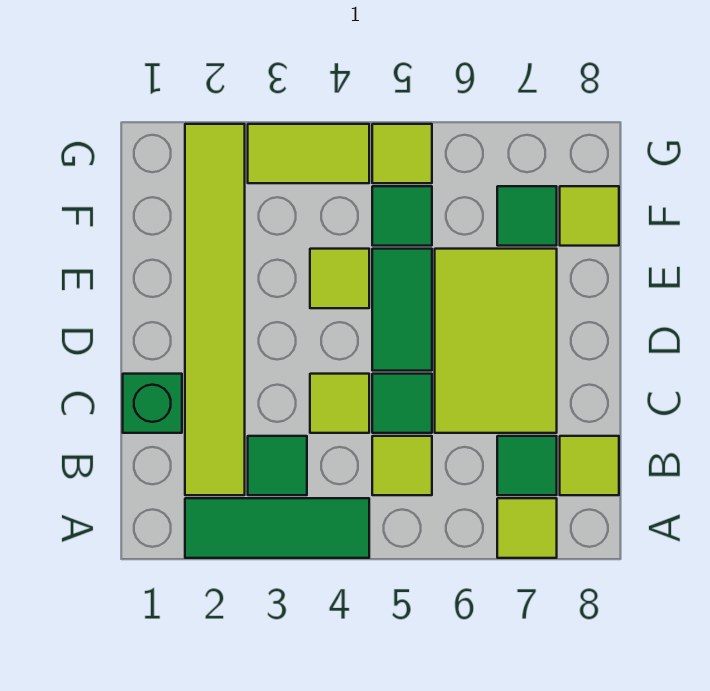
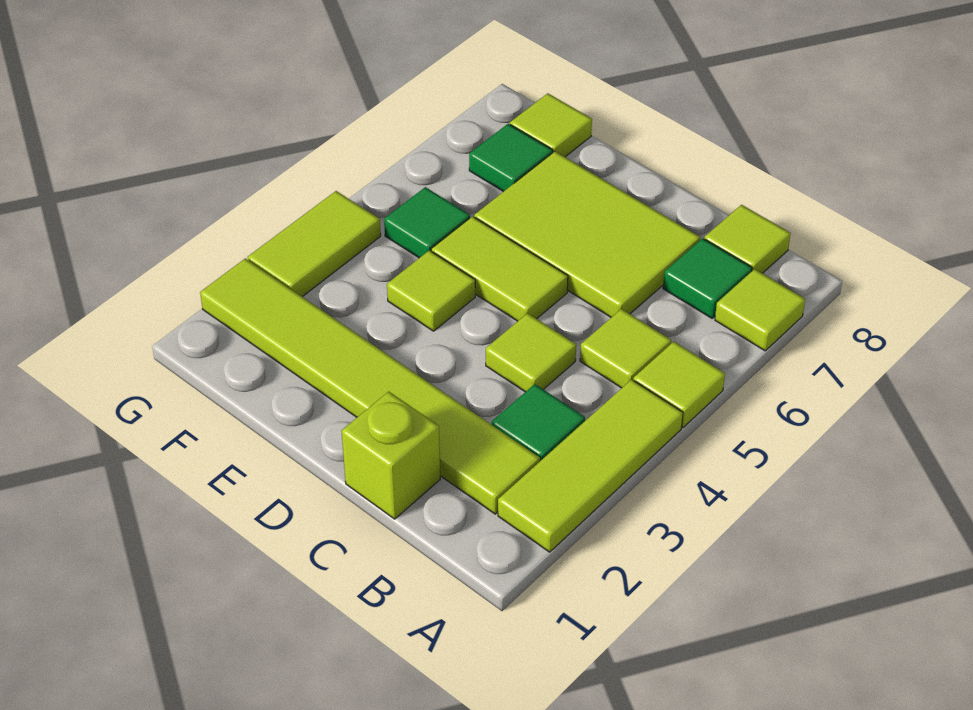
green tile A2:A4 level 1 -> lime tile A2:A4 level 1
green brick C1 level 1 -> lime brick C1 level 1
green tile C5 level 1 -> none
green tile D5:E5 level 1 -> lime tile D5:E5 level 1
lime tile G5 level 1 -> lime tile A5 level 1

